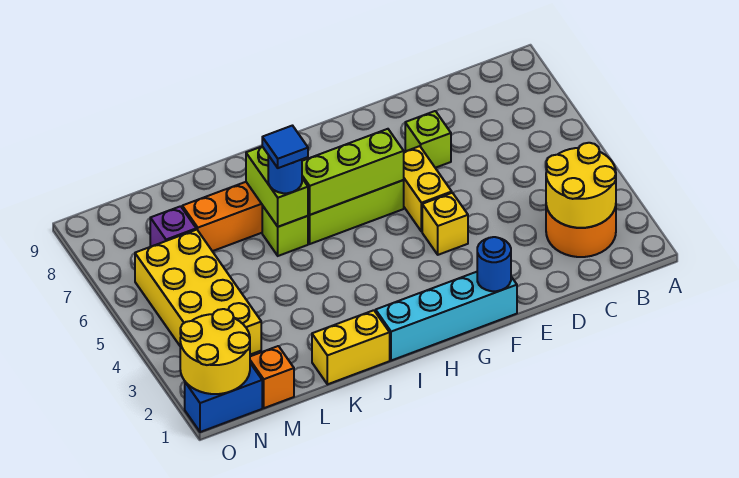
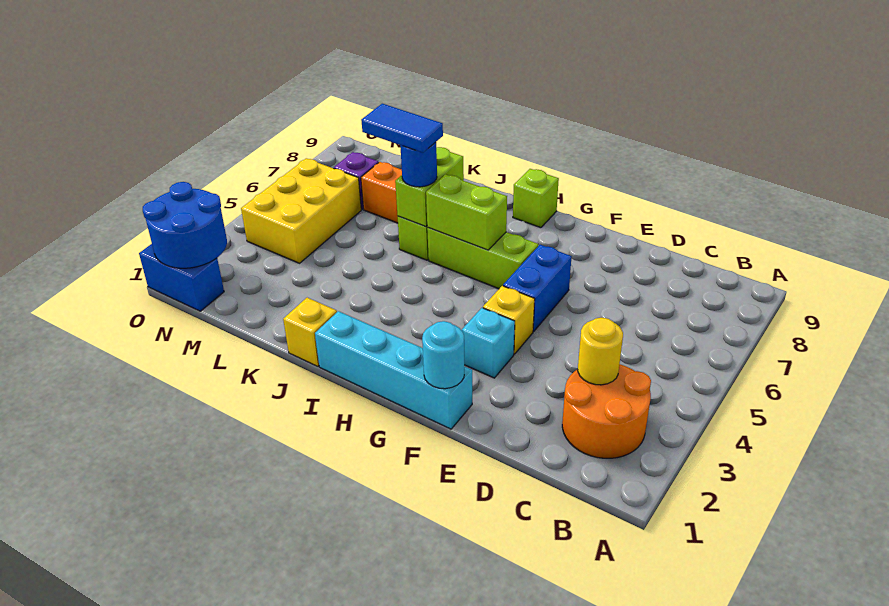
yellow round brick B2:C3 level 2 -> yellow round brick C3 level 2
lime brick E7 level 1 -> lime brick H9 level 1
blue round brick F1 level 2 -> cyan round brick F1 level 2
none -> cyan brick F3 level 1
yellow brick F5:F6 level 1 -> blue brick F5:F6 level 1
lime brick G6:I6 level 2 -> lime brick H6:I6 level 2
yellow brick J1:K1 level 1 -> yellow brick J1 level 1
blue tile J6 level 4 -> blue tile J6:K6 level 4
orange brick M1 level 1 -> none
yellow brick M3:N6 level 1 -> yellow brick M4:N6 level 1
yellow round brick N1:O2 level 2 -> blue round brick N1:O2 level 2

